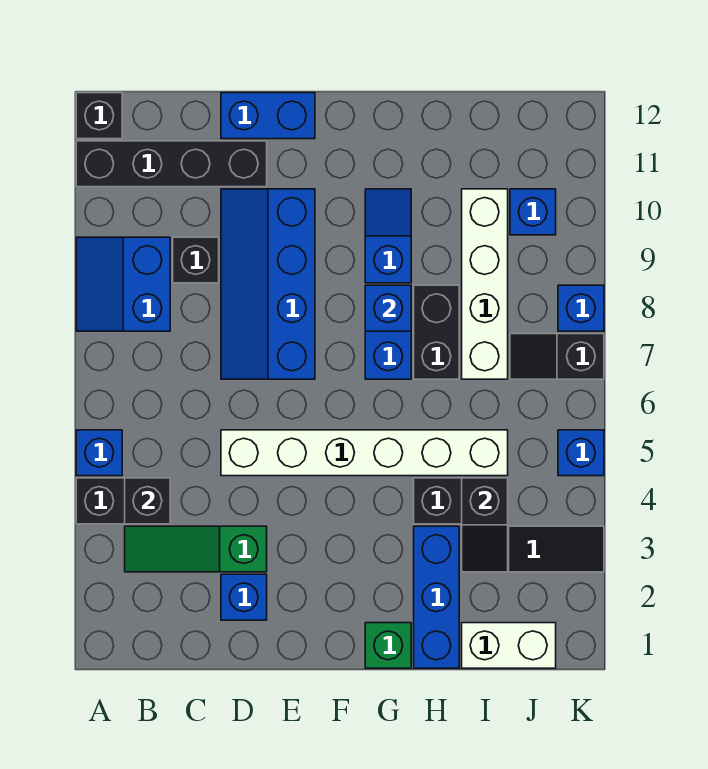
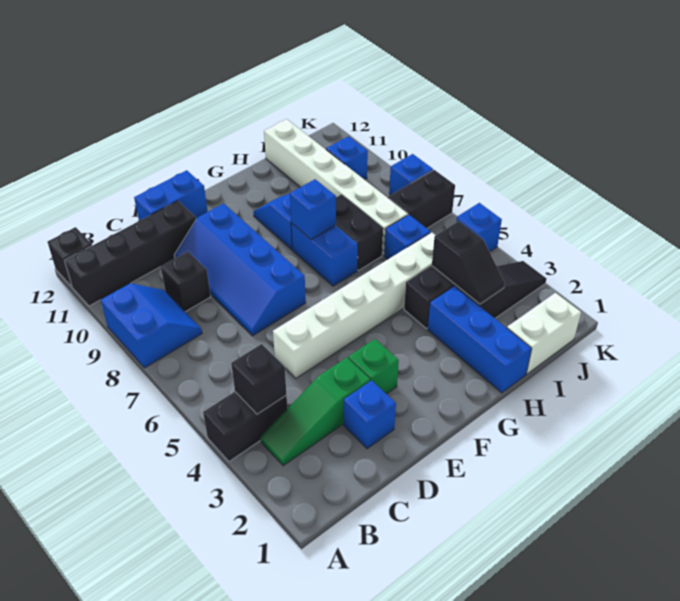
blue brick A5 level 1 -> blue brick I6 level 1
blue slope A8:B9 level 1 top B -> blue slope A8:B9 level 1 top A
green brick G1 level 1 -> green brick E3 level 1
white brick I7:I10 level 1 -> white brick I7:I12 level 1
black slope J7:K7 level 1 top K -> black brick J7:K7 level 1

